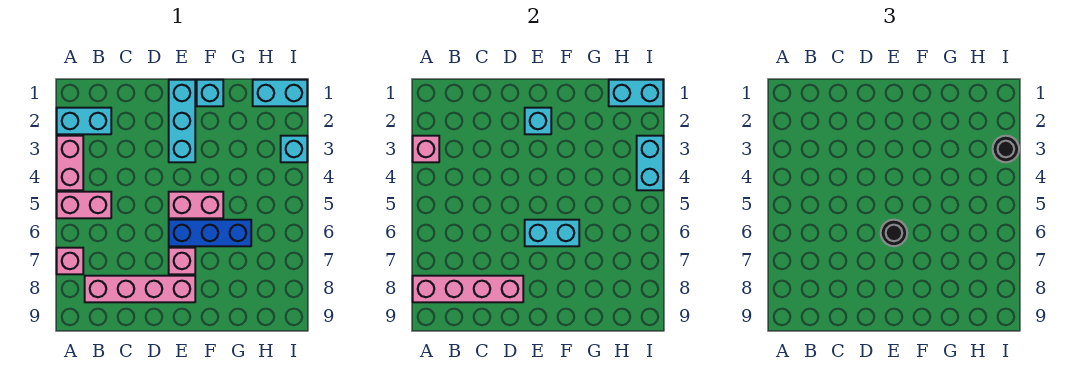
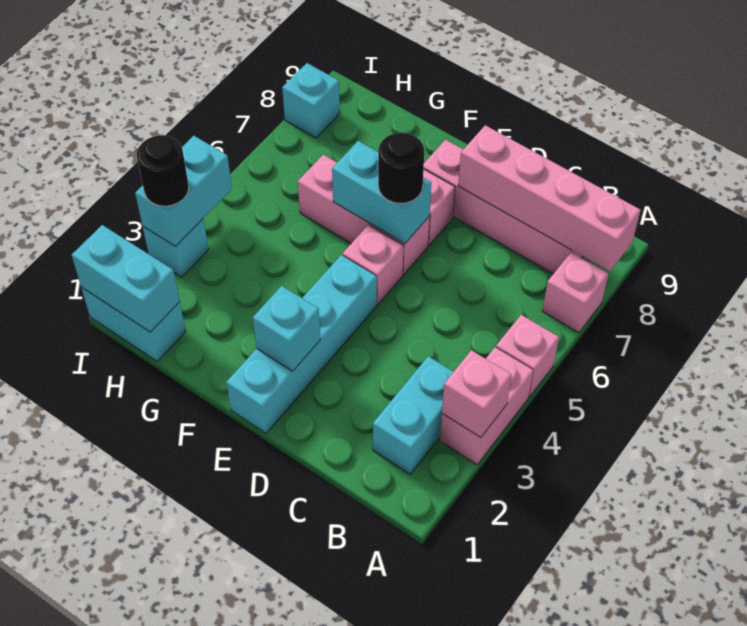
cyan brick A2:B2 level 1 -> cyan brick B2:B3 level 1
pink brick A5:B5 level 1 -> pink brick A5 level 1
cyan brick E1:E3 level 1 -> cyan brick E1:E4 level 1
pink brick E5:F5 level 1 -> pink brick E5 level 1
blue brick E6:G6 level 1 -> pink brick E6:G6 level 1
cyan brick F1 level 1 -> cyan brick I8 level 1

